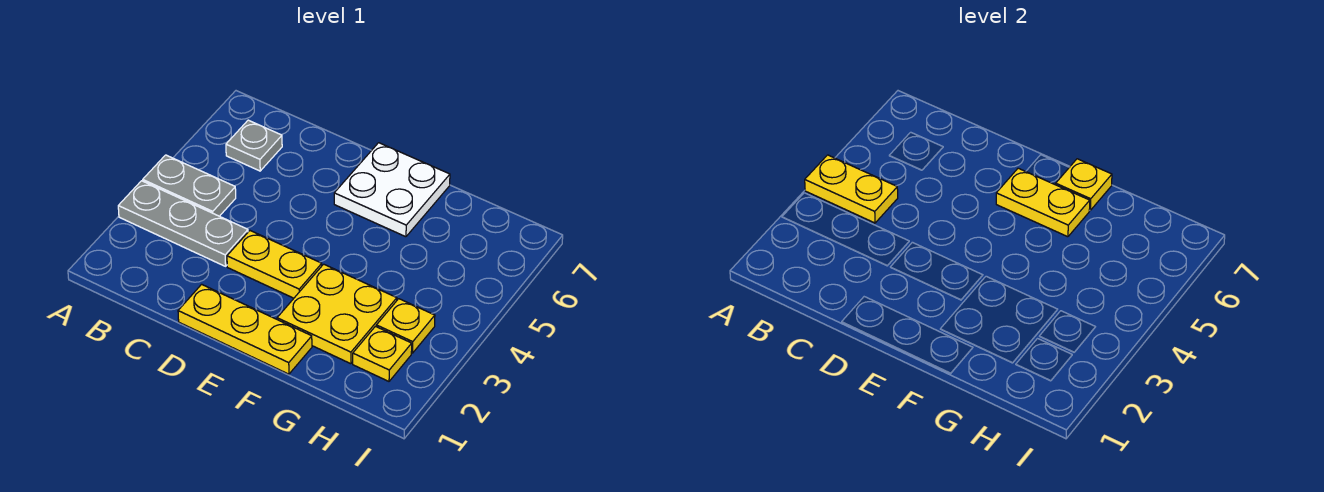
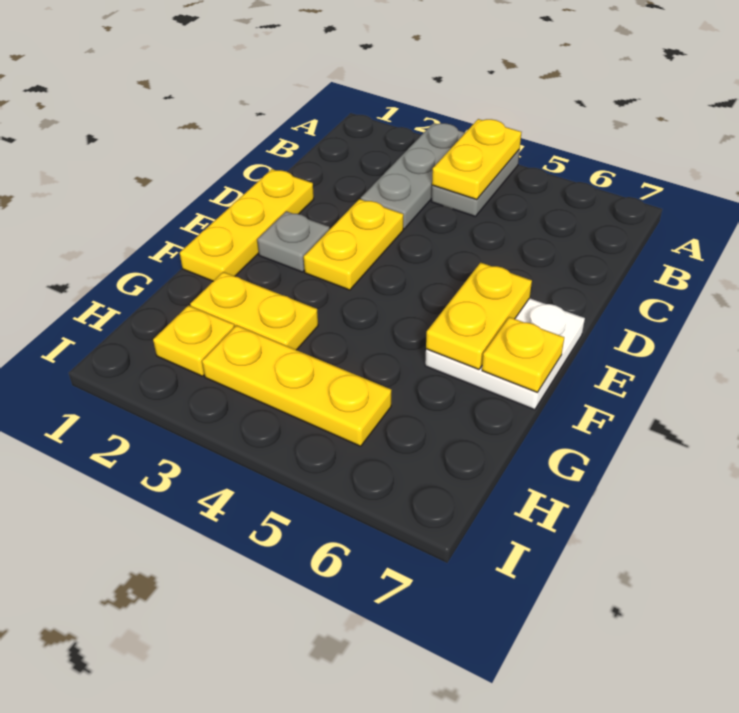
grey plate B6 level 1 -> grey plate E2 level 1
yellow plate F2:G3 level 1 -> yellow plate G2:G3 level 1
yellow plate H3 level 1 -> yellow plate H3:H5 level 1

